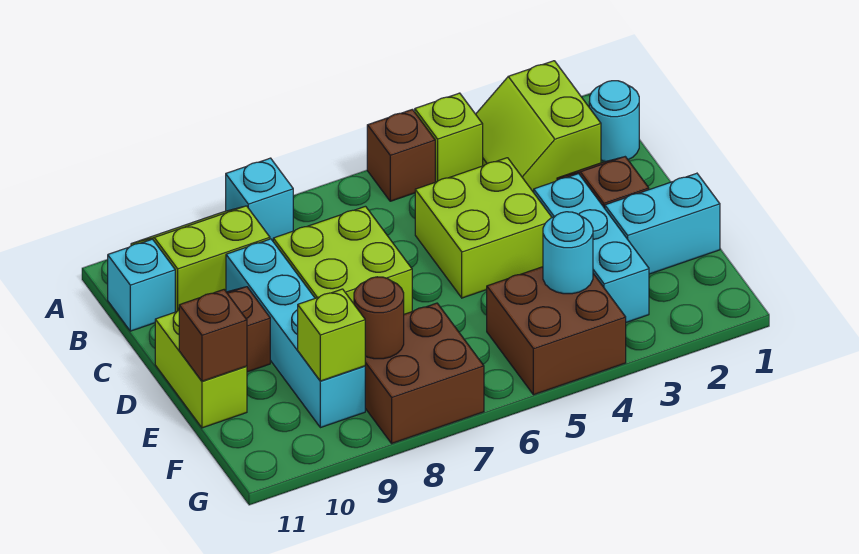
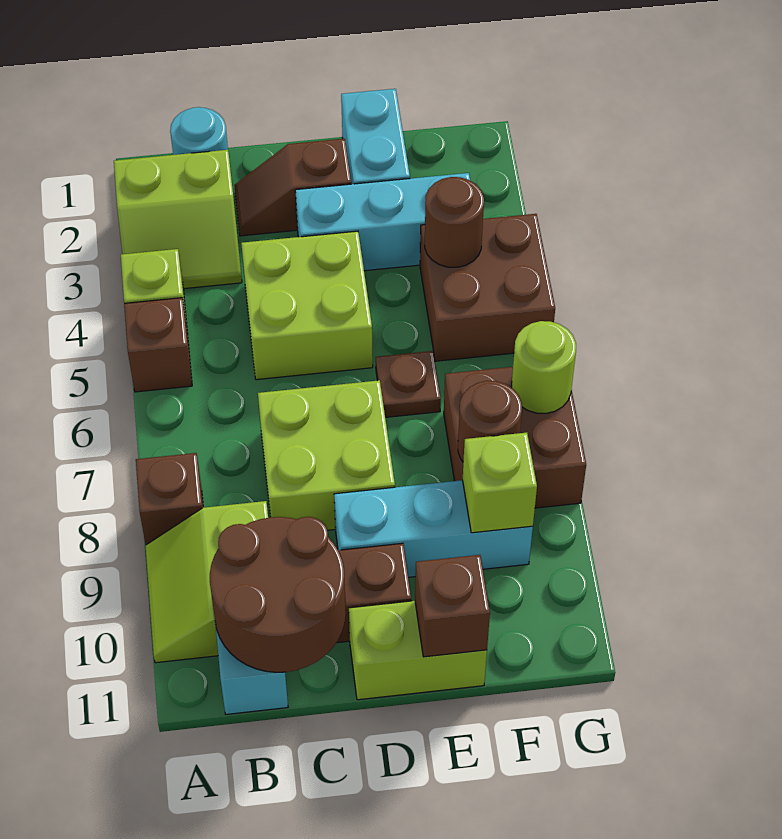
cyan brick A8 level 1 -> brown brick A8 level 1
none -> brown round brick B10:C11 level 2
cyan brick C9:F9 level 1 -> cyan brick D9:F9 level 1
none -> brown plate E6 level 1
cyan round brick F4 level 2 -> brown round brick F4 level 2
none -> lime round brick G7 level 2

